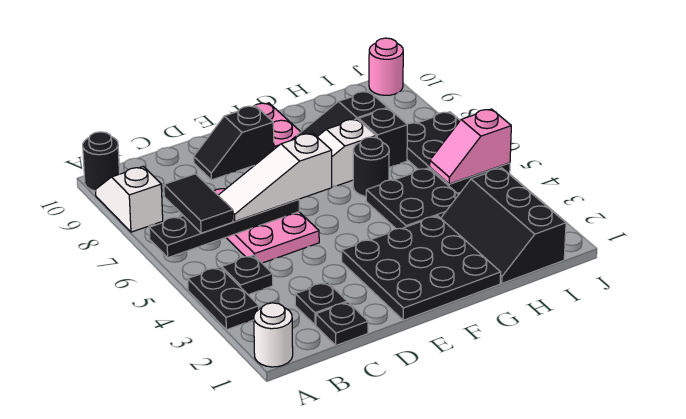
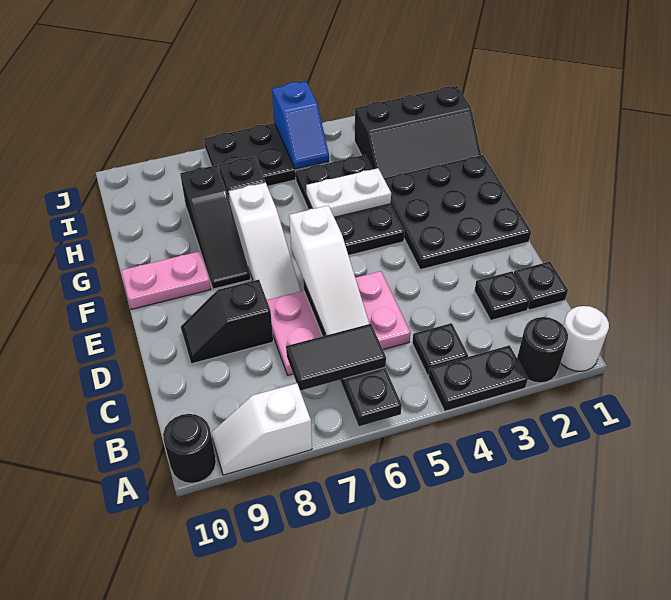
black slope D9:E9 level 1 top E -> black slope D8:D9 level 1 top 8
black plate G4:H5 level 1 -> black plate F4:H5 level 1
none -> white plate G4:G5 level 2
black round brick G6 level 1 -> black round brick A2 level 1
pink slope I5:J5 level 2 top J -> blue slope I5:J5 level 2 top J
pink round brick J10 level 1 -> none

